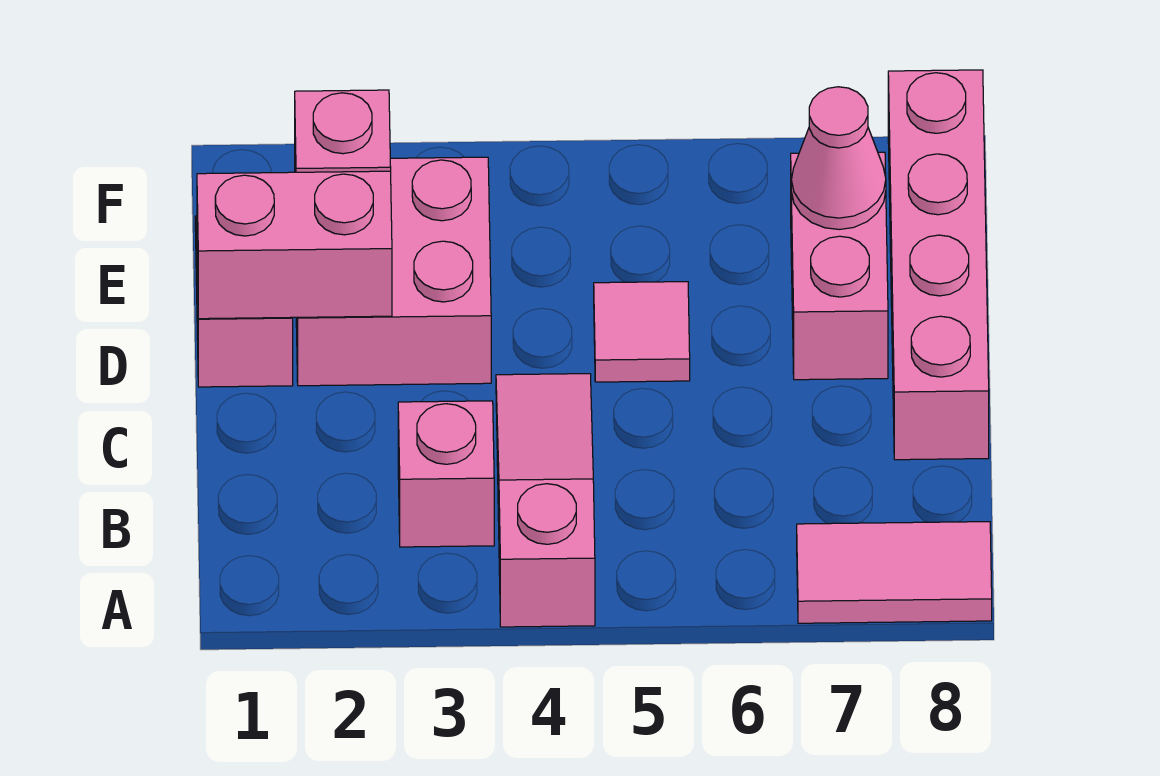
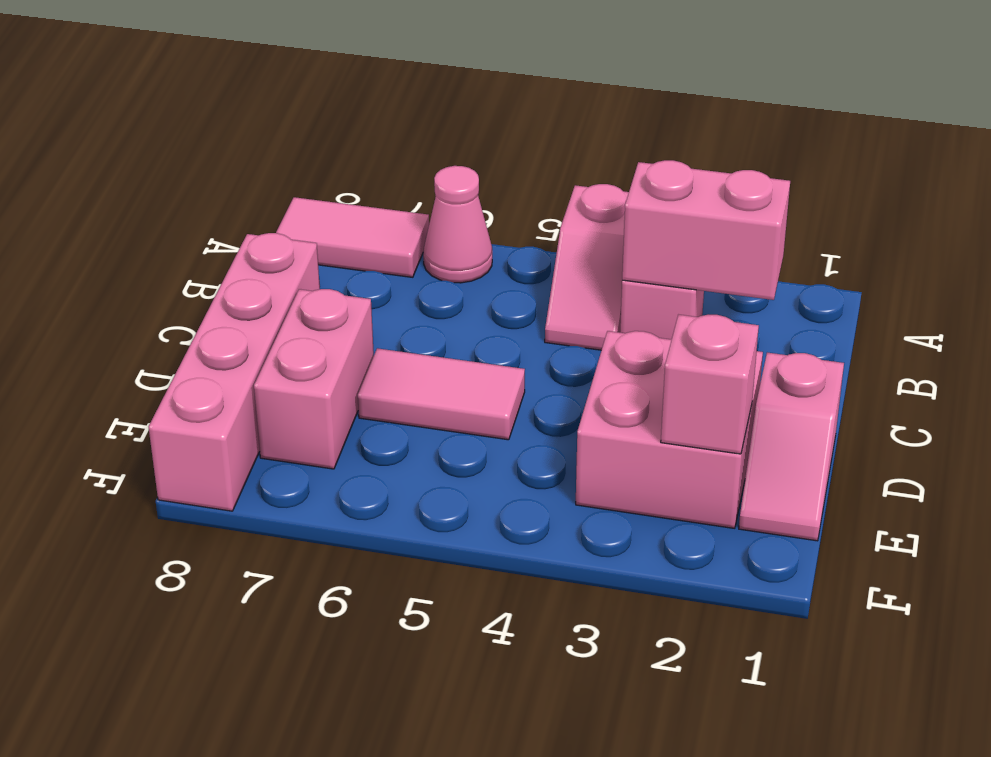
pink slope A4:C4 level 1 top A -> pink slope A4:B4 level 1 top A
pink brick D1:D2 level 2 -> pink brick B2:B3 level 2
pink tile D5 level 1 -> pink tile D5:D6 level 1
pink cone E7 level 2 -> pink cone A6 level 1

